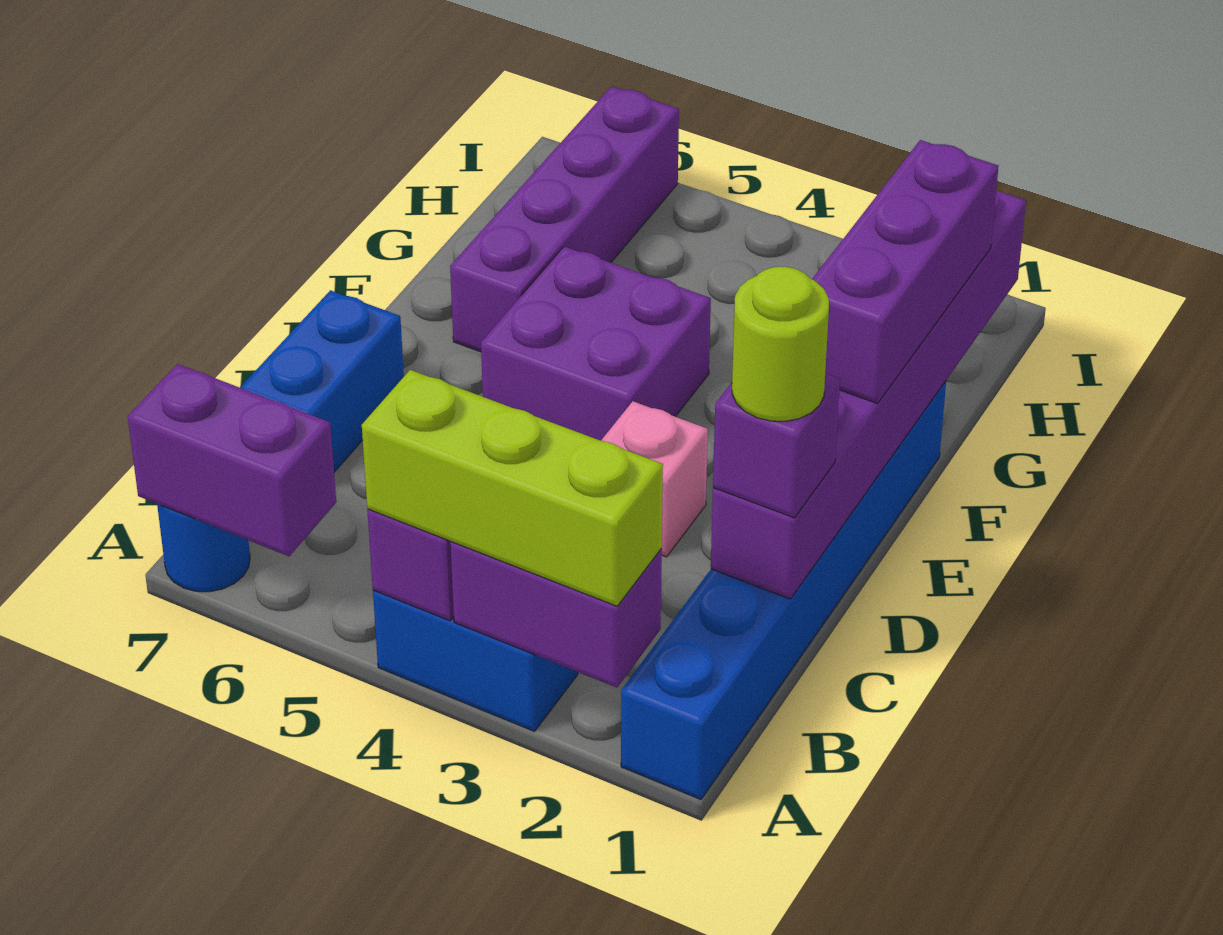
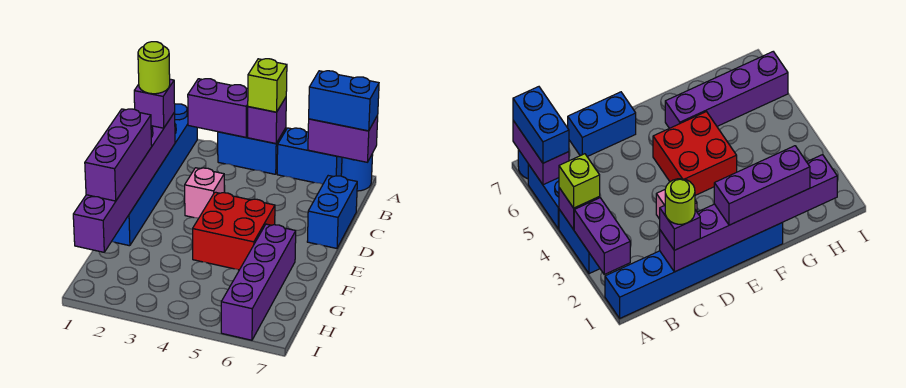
lime brick A2:A4 level 3 -> lime brick A4 level 3
none -> blue brick A5:A6 level 1
none -> blue brick A6:A7 level 3
purple brick E4:F5 level 1 -> red brick E4:F5 level 1

